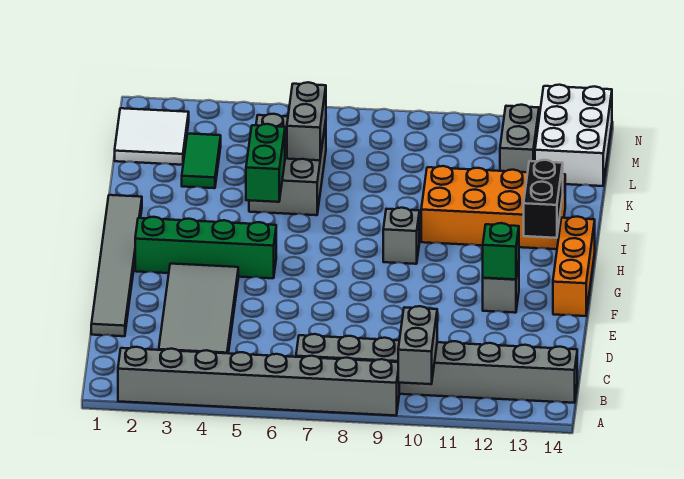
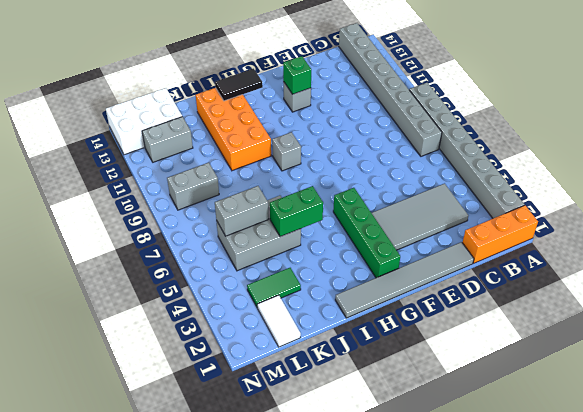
grey brick A10:B10 level 2 -> grey brick L9:M9 level 1
orange brick F14:H14 level 1 -> orange brick A1:C1 level 1
black brick H13:I13 level 2 -> black tile H13:I13 level 2
white tile L1:M2 level 1 -> white tile L1:L2 level 1

